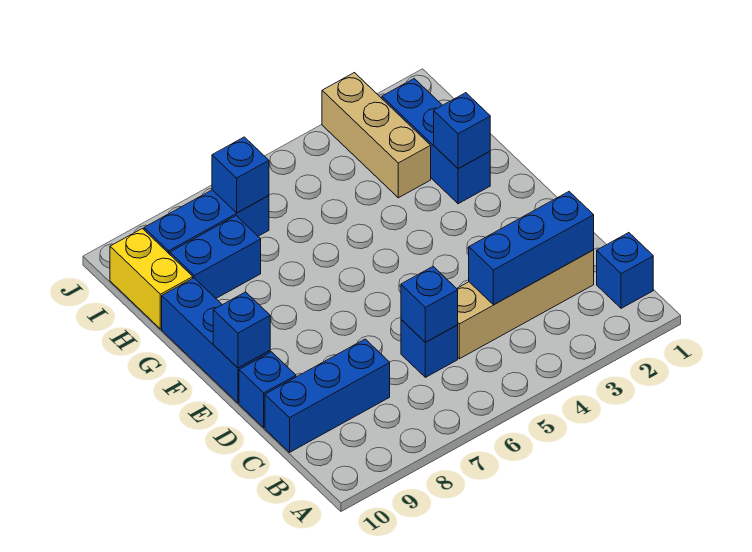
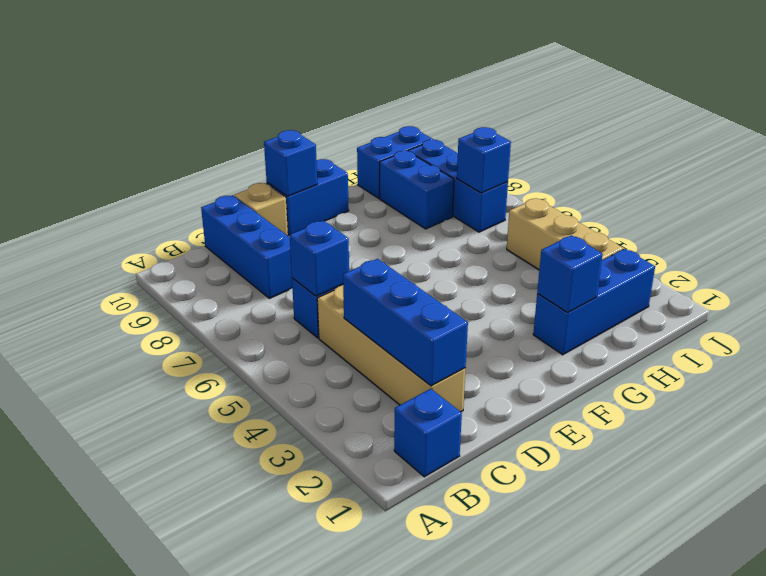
blue brick D10 level 1 -> tan brick D10 level 1
blue brick E10:G10 level 1 -> blue brick E10:F10 level 1
tan brick H3:J3 level 1 -> tan brick I3:I5 level 1
yellow brick H10:I10 level 1 -> blue brick H10:I10 level 1

